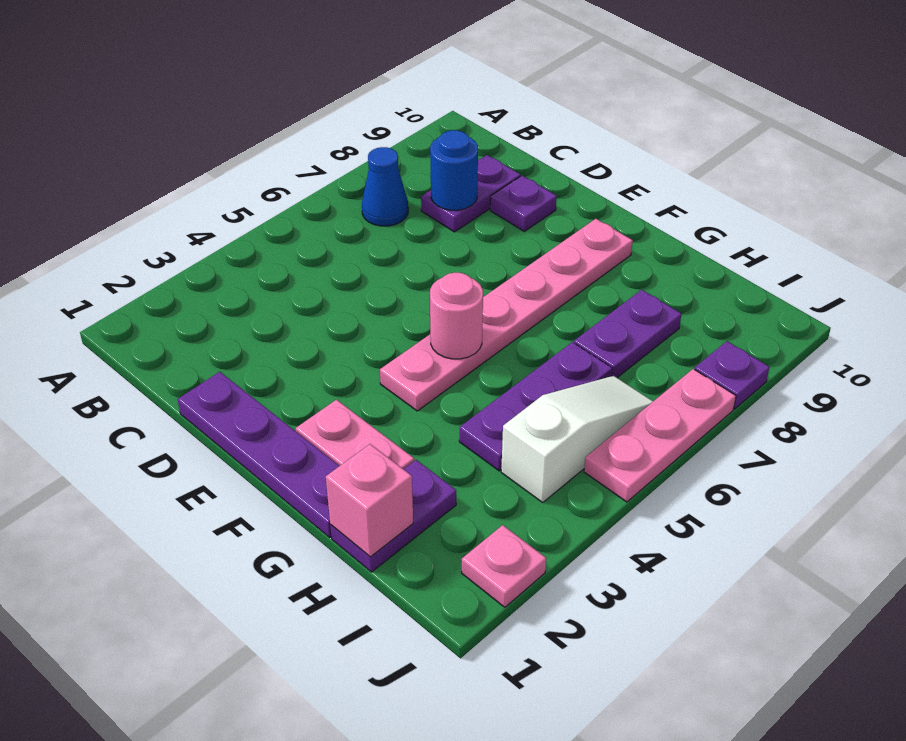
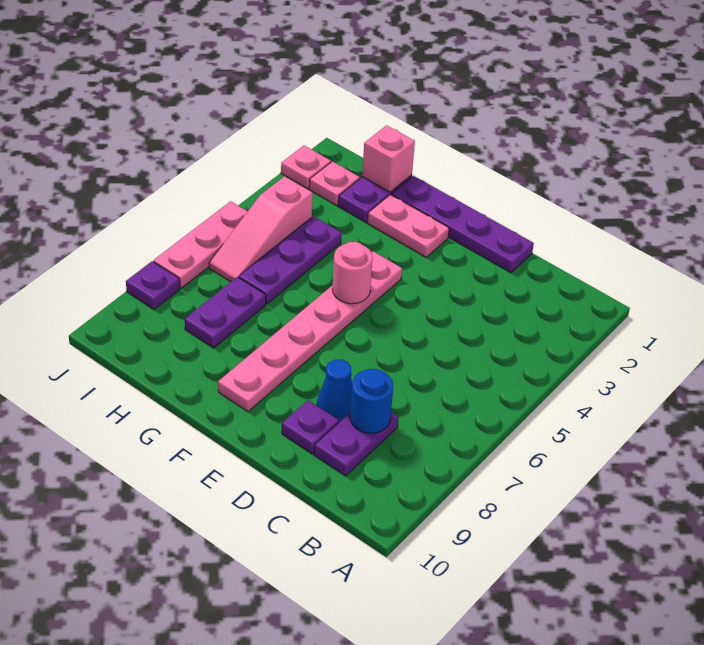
blue cone B7 level 1 -> blue cone D8 level 1
none -> pink plate I2 level 1
white slope I4:I6 level 1 top 4 -> pink slope I4:I6 level 1 top 4

